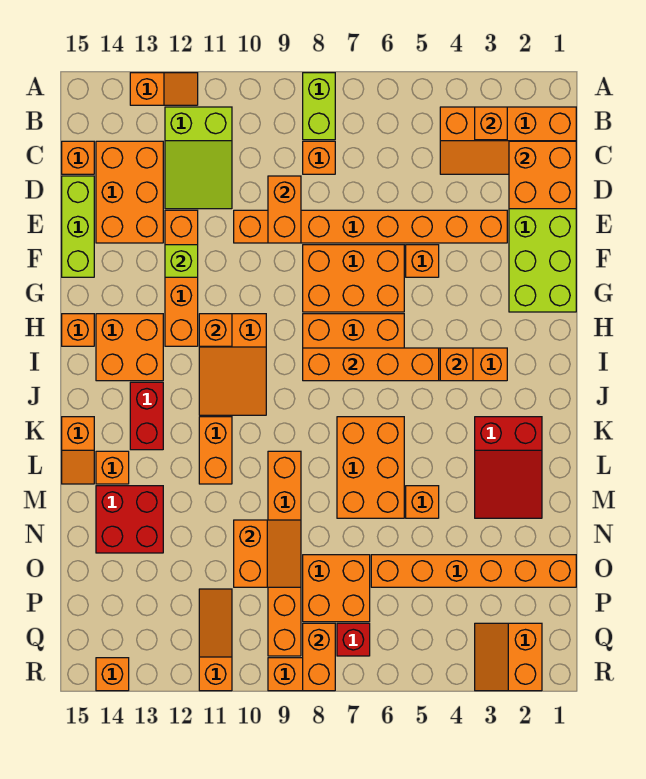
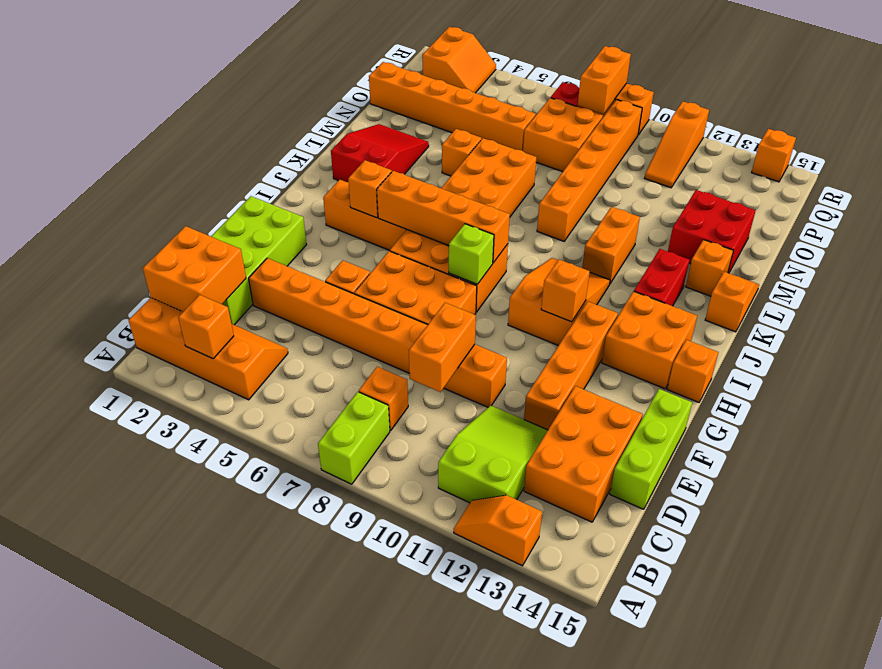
orange brick C15 level 1 -> none
lime brick F12 level 2 -> lime brick H8 level 2
orange slope N9:O10 level 2 top 10 -> none

